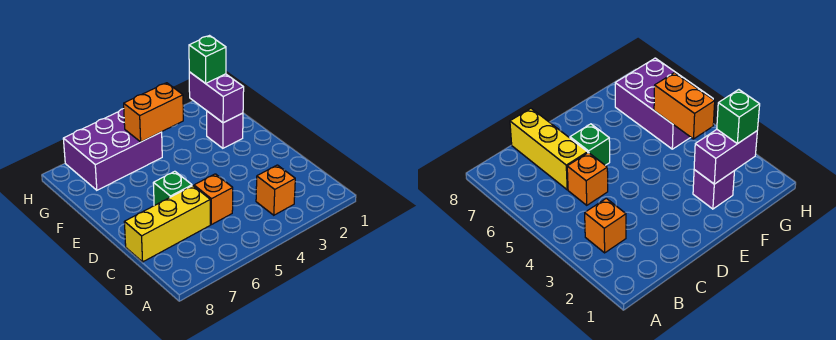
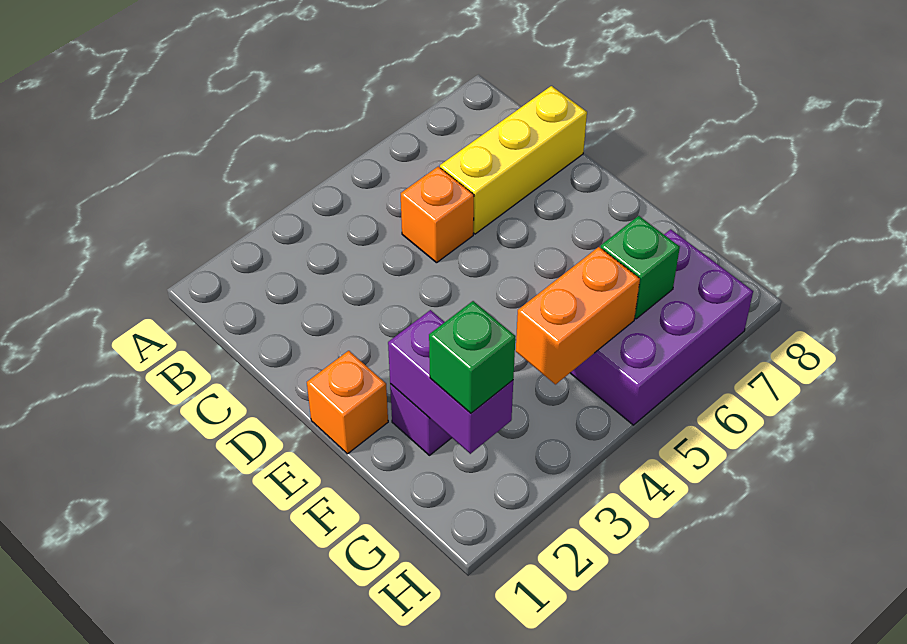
orange brick B3 level 1 -> orange brick E1 level 1
green brick D6 level 1 -> green brick G6 level 2

